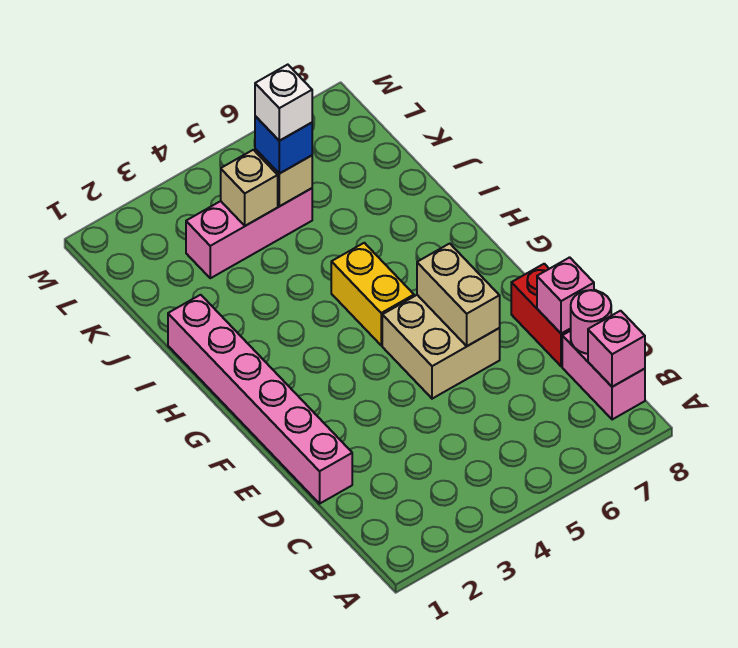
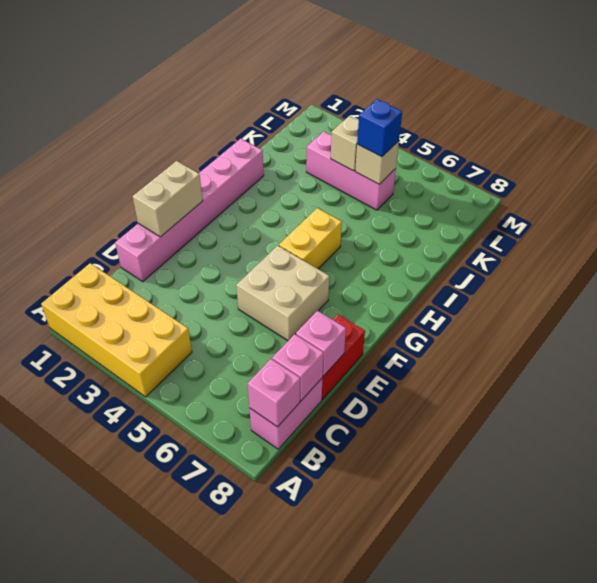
none -> yellow brick A1:B4 level 1
pink round brick C8 level 2 -> pink brick C8 level 2
tan brick E6:F6 level 2 -> tan brick E1:F1 level 2
white brick K5 level 4 -> none

